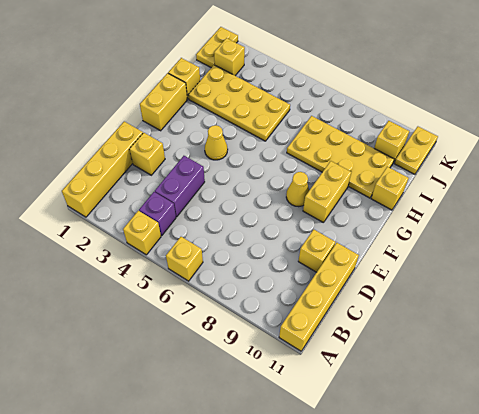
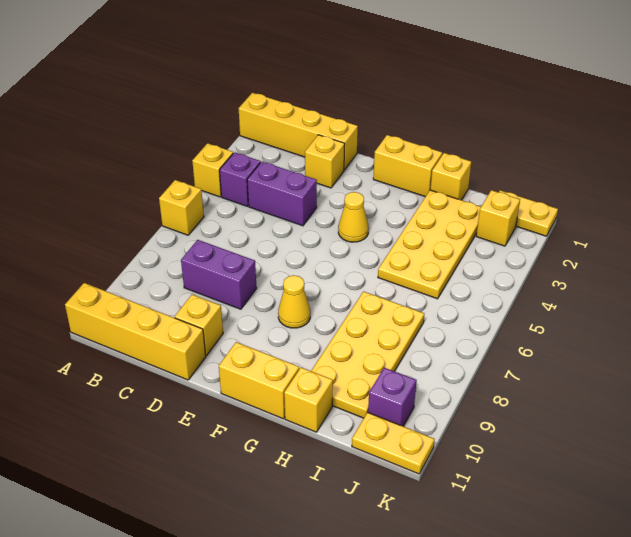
none -> purple brick C8:D8 level 1
yellow brick F9:G9 level 1 -> yellow brick F11:G11 level 1
yellow brick J10 level 1 -> purple brick J10 level 1

